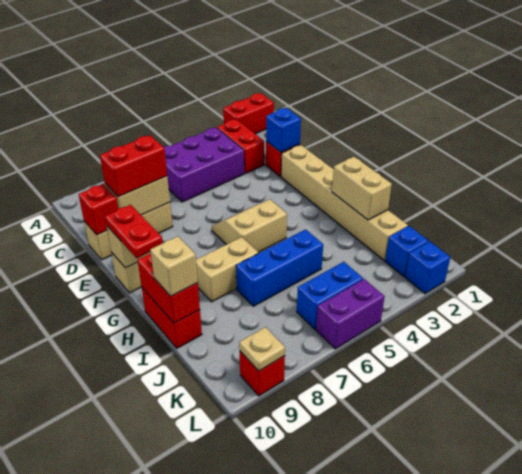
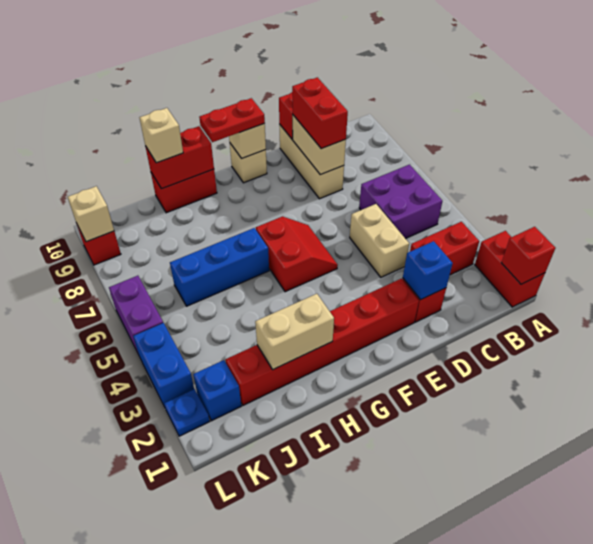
none -> red brick A1 level 2
purple brick B4:C6 level 1 -> purple brick B5:C6 level 1
tan brick E2:J2 level 1 -> red brick E2:J2 level 1
tan slope F5:G6 level 1 top G -> red slope F5:G6 level 1 top G
tan brick H7:H8 level 1 -> tan brick D4:D5 level 1
blue brick I5:I7 level 1 -> blue brick H6:J6 level 1
blue brick K5:K6 level 1 -> blue brick L3:L4 level 1
blue brick L2 level 1 -> blue plate L2 level 1
tan plate L9 level 2 -> tan brick L9 level 2

